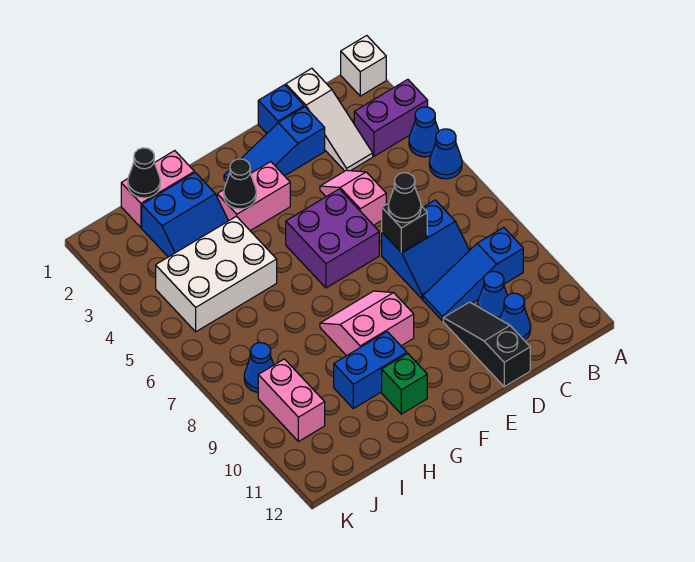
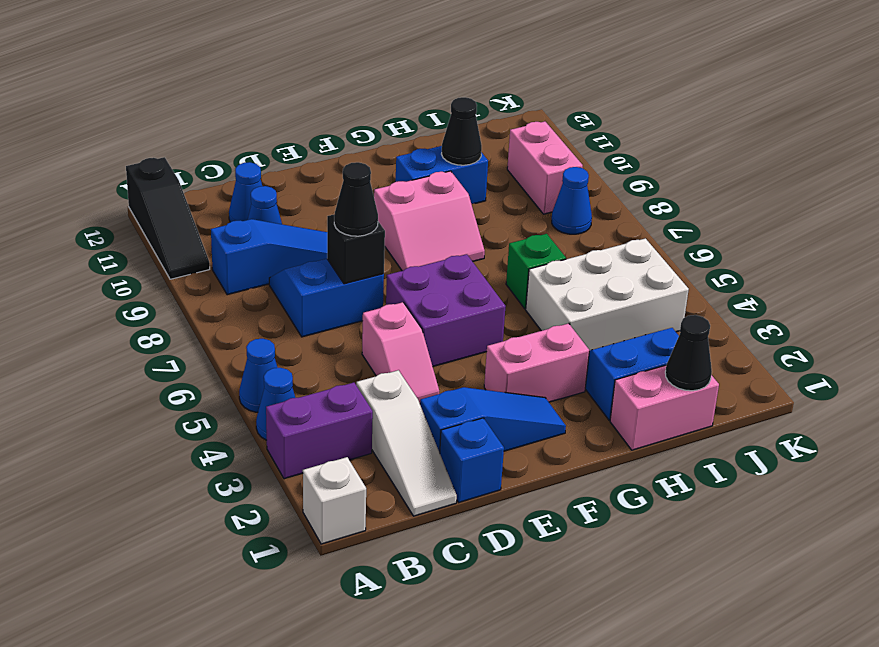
white slope C1:C3 level 1 top 1 -> white slope C1:C3 level 1 top 3
black slope D10:D12 level 1 top 12 -> black slope A10:A12 level 1 top 12
black cone G3 level 2 -> black cone H10 level 2
green brick G11 level 1 -> green brick H6 level 1

